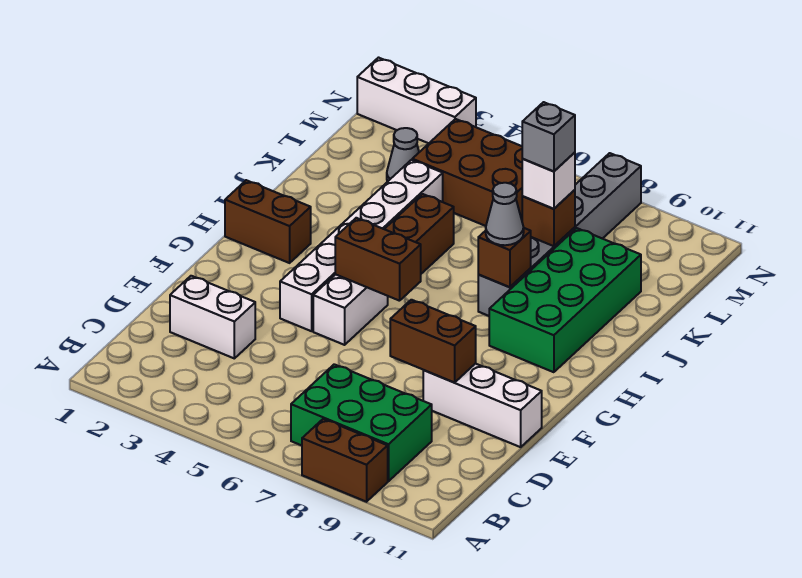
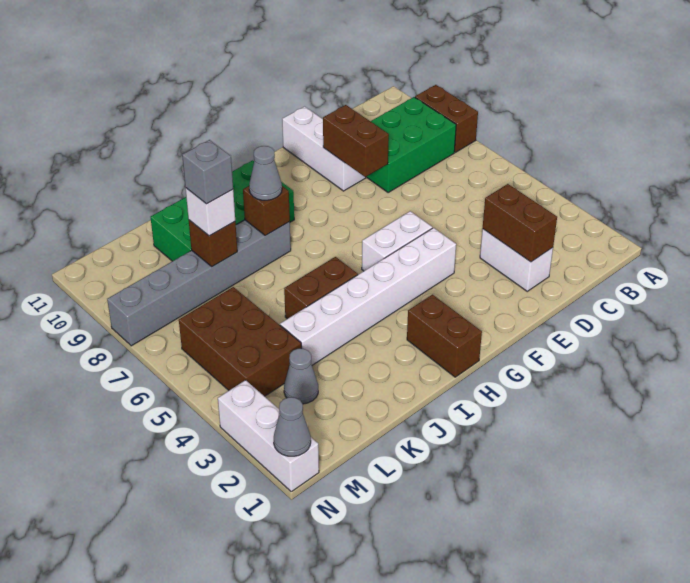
green brick B7:C9 level 1 -> green brick B8:D9 level 1
brown brick G5:G6 level 2 -> brown brick D2:D3 level 2
none -> grey cone N1 level 2

